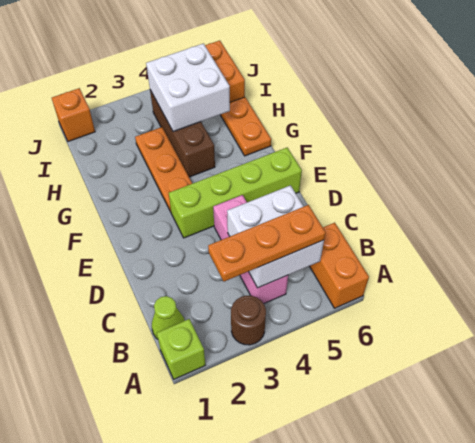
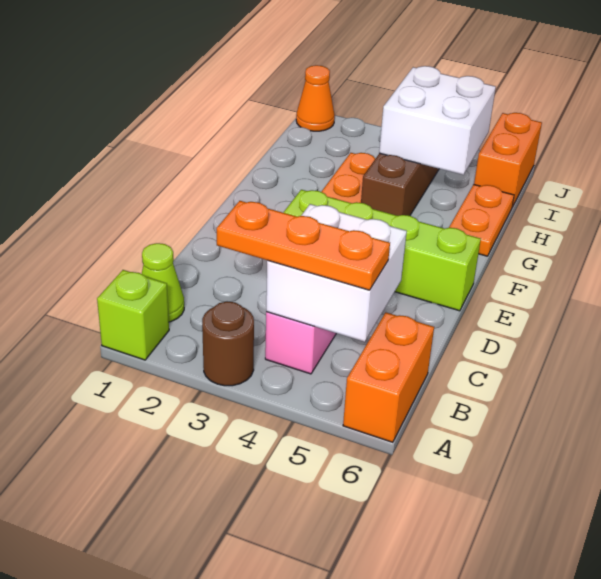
orange brick J1 level 1 -> orange cone J1 level 1

